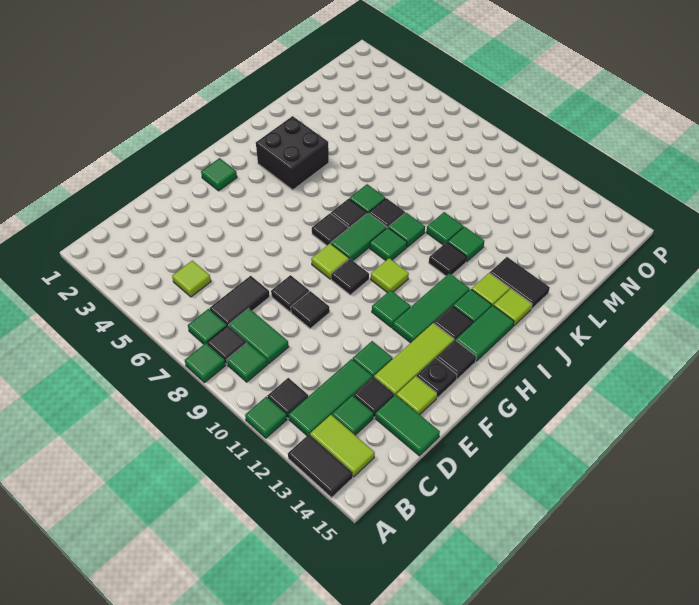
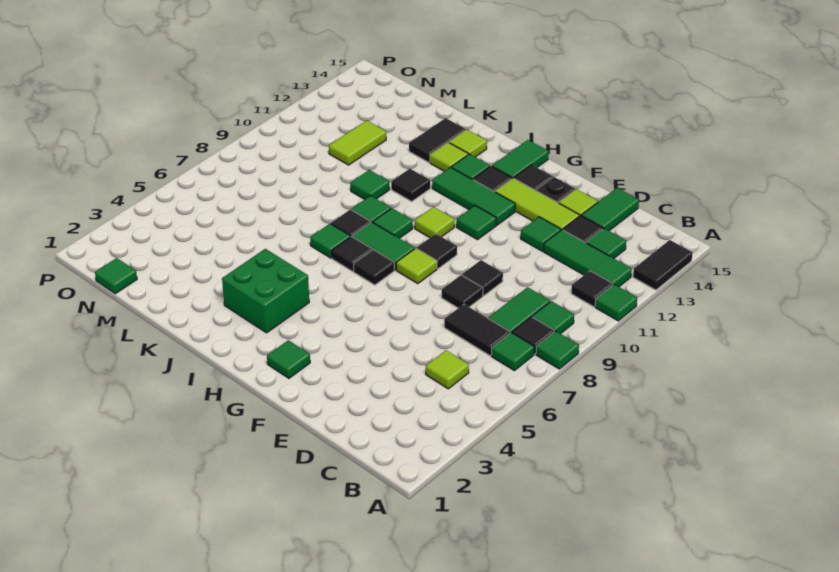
lime tile B13:B14 level 1 -> lime tile M11:M12 level 1
green tile H14:I14 level 1 -> green tile H14:H15 level 1
black brick I3:J4 level 1 -> green brick I3:J4 level 1
green tile K11 level 1 -> green tile N1 level 1

